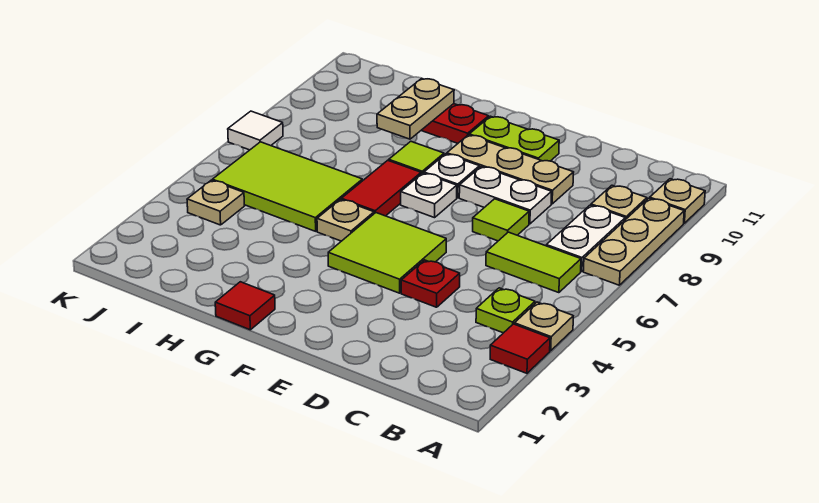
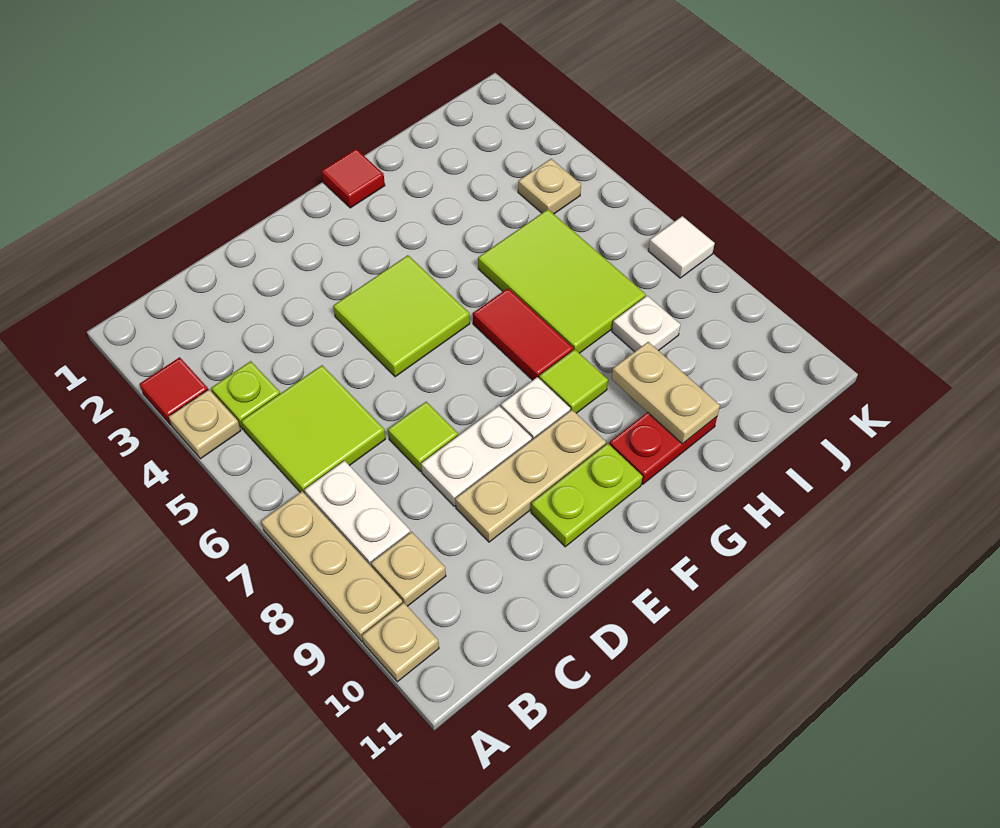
lime tile B6:C6 level 1 -> lime tile B5:C6 level 1
red plate D4 level 1 -> none
white plate F7 level 1 -> white plate I8 level 1
tan plate G5 level 1 -> none
lime tile H5:J6 level 1 -> lime tile H5:I7 level 1

